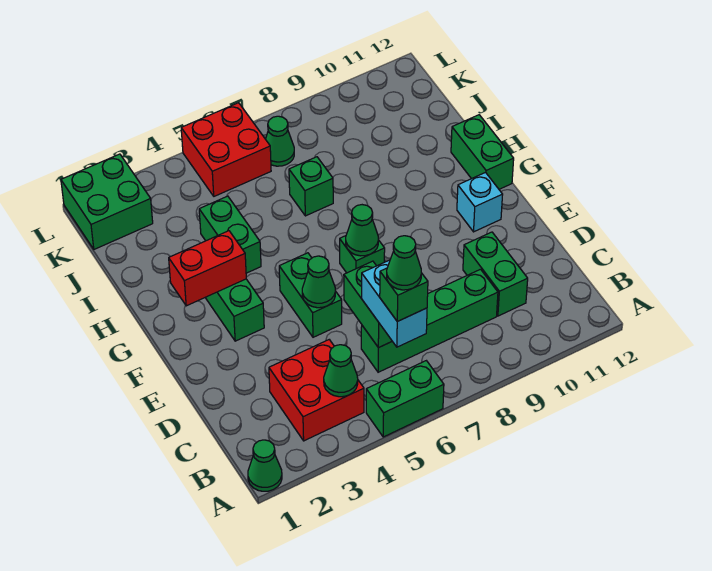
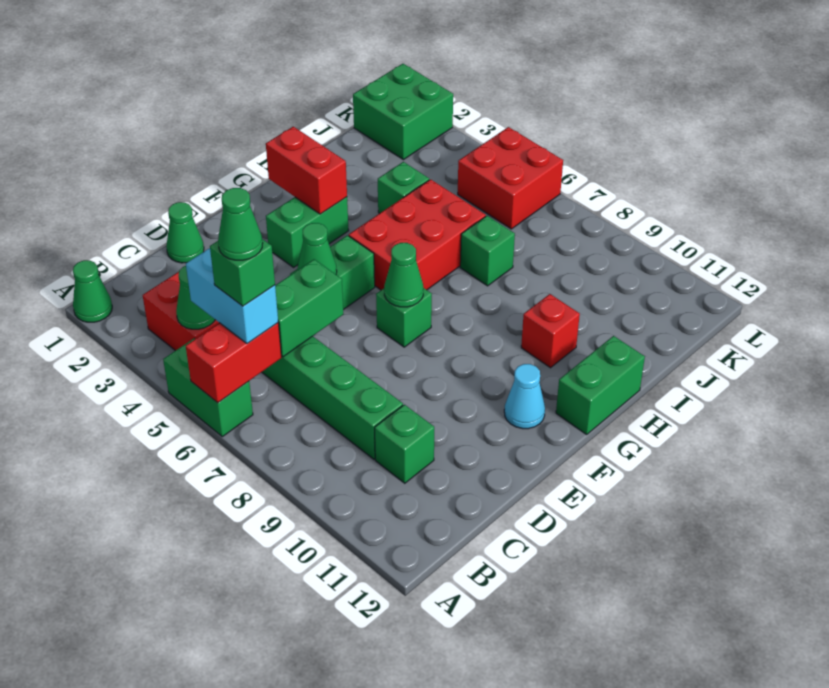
none -> red brick A6:B6 level 2
cyan brick B6:C6 level 3 -> cyan brick B5:B6 level 3
green brick C10:D10 level 1 -> green brick C10 level 1
cyan brick F11 level 1 -> cyan cone F11 level 1
none -> red brick G5:I6 level 1
green brick H4:I4 level 1 -> green brick I4 level 1
none -> red brick H10 level 1
green cone K7 level 1 -> green cone D1 level 1

